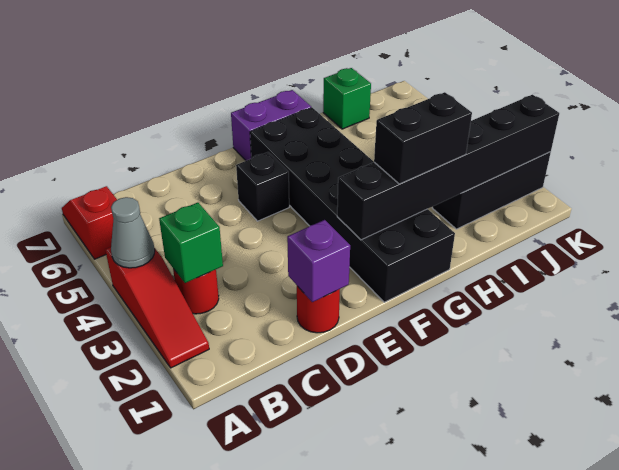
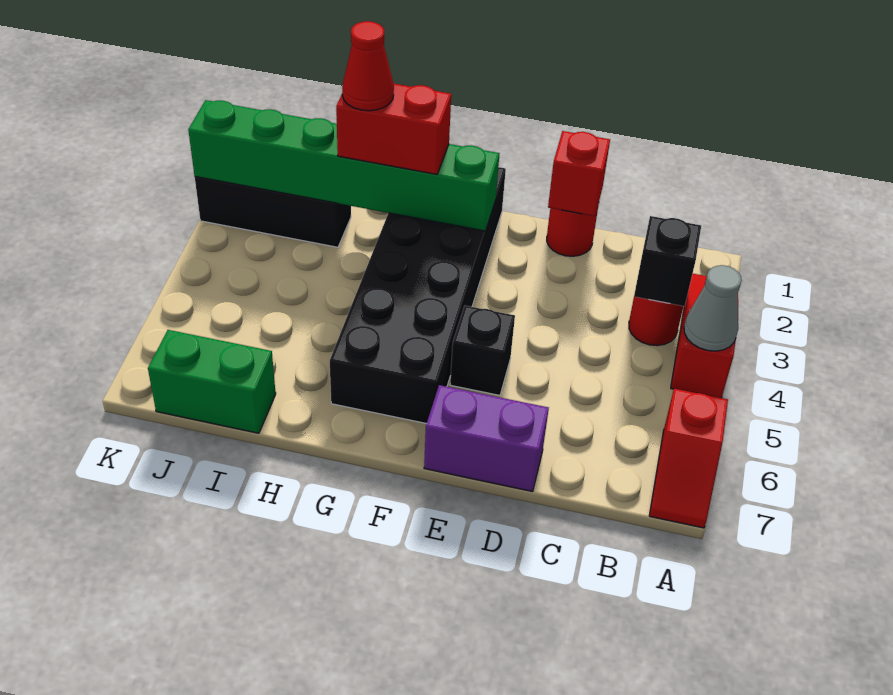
green brick B3 level 2 -> black brick B3 level 2
purple brick D1 level 2 -> red brick D1 level 2
black brick F2:K2 level 2 -> green brick F2:K2 level 2
purple brick F7:G7 level 1 -> purple brick D7:E7 level 1
black brick G2:H2 level 3 -> red brick G2:H2 level 3
none -> red cone H2 level 4
green brick I7 level 1 -> green brick I7:J7 level 1

